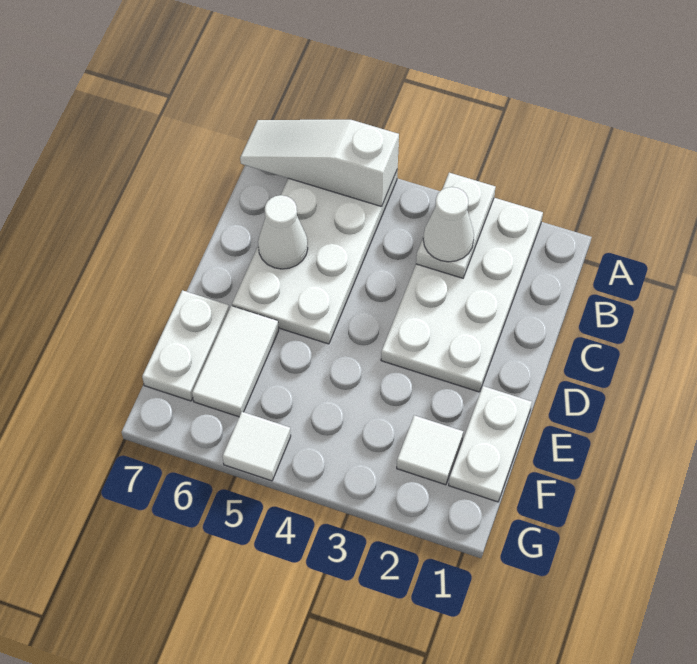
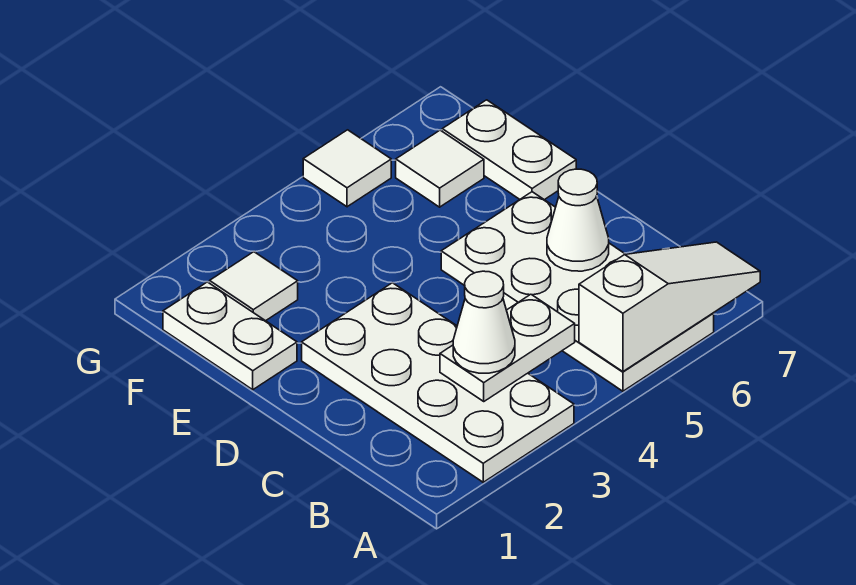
white plate A3:B3 level 2 -> white plate B3:B4 level 2
white tile E6:F6 level 1 -> white tile F6 level 1

